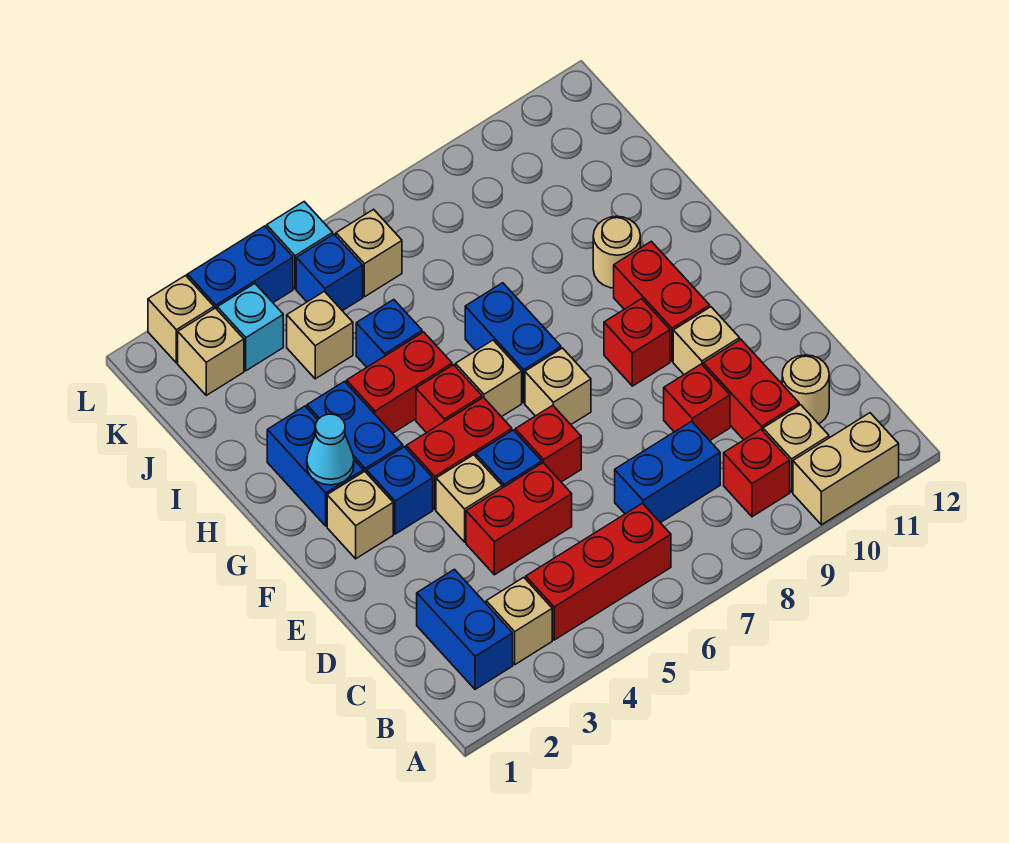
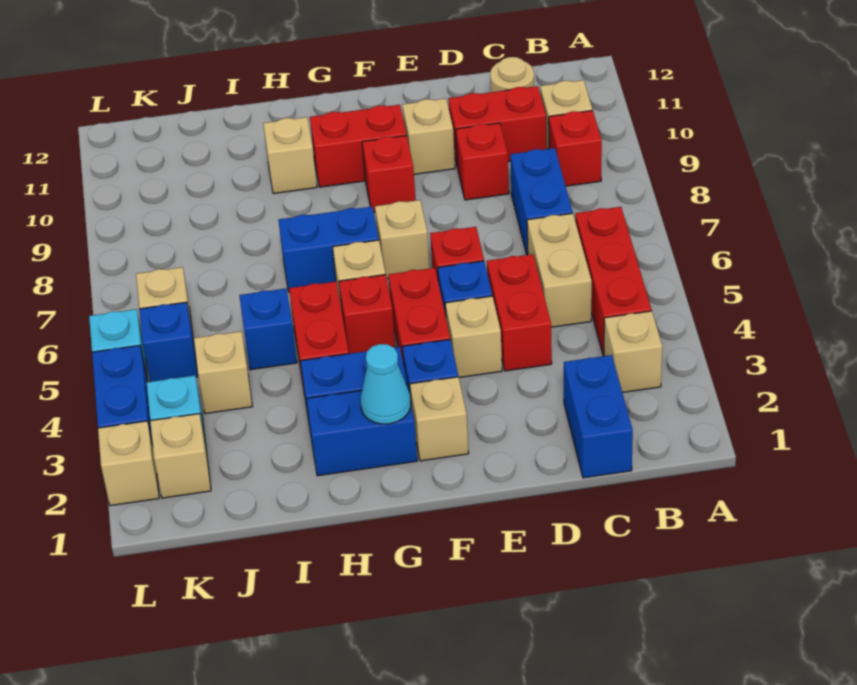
tan brick A10:A11 level 1 -> tan brick C5:C6 level 1
blue brick B2:C2 level 1 -> blue brick C1:C2 level 1
tan round brick H10 level 1 -> tan brick H10 level 1

